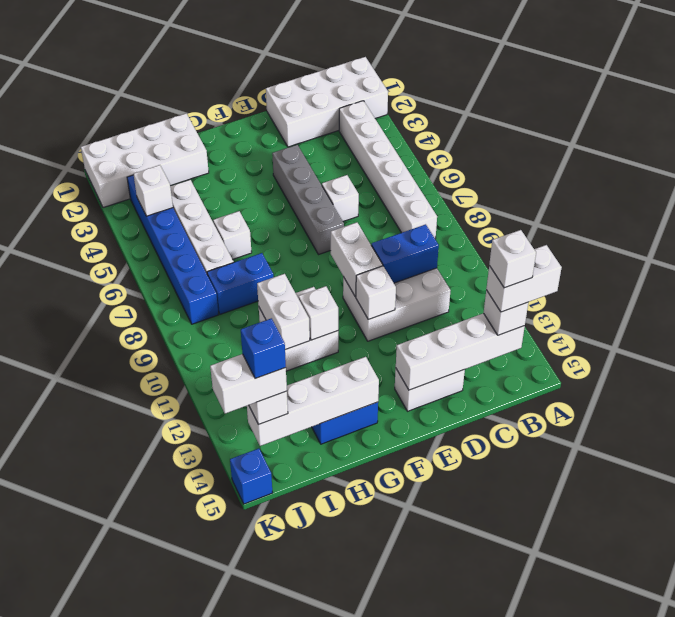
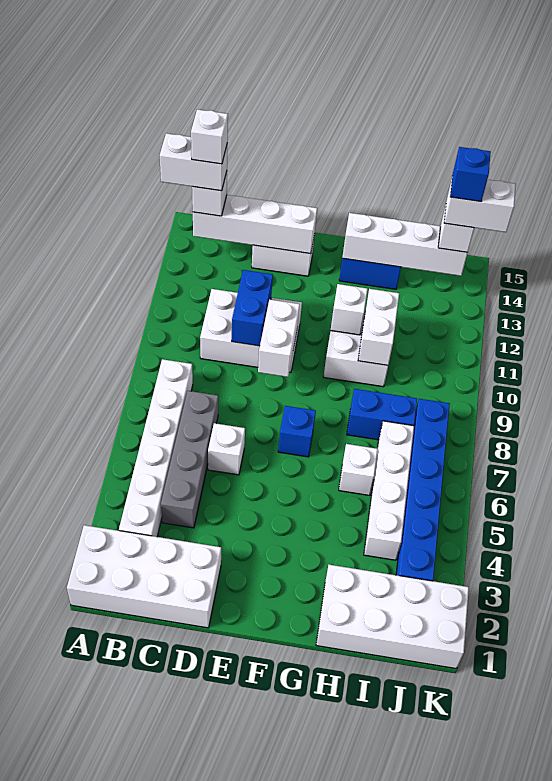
blue brick C10:D10 level 2 -> blue brick D10:D11 level 2
grey brick E4:E7 level 1 -> grey brick C4:C7 level 1
white brick E11 level 2 -> none
white brick J4 level 2 -> none
blue brick K15 level 1 -> blue brick F7 level 1

